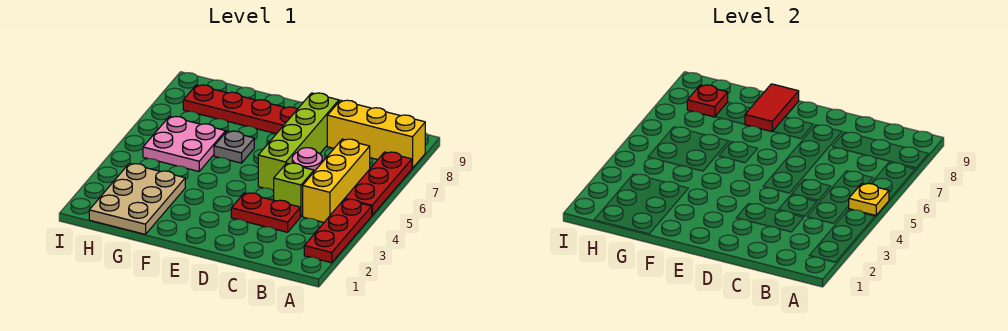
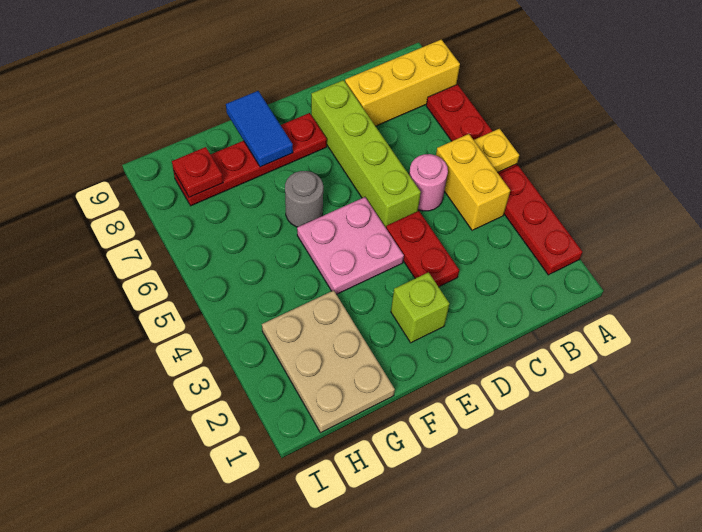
yellow brick B4:B6 level 1 -> yellow brick B4:B5 level 1
red plate C3:D3 level 1 -> red plate D3:D4 level 1
lime brick C4 level 1 -> lime brick E2 level 1
grey plate F6 level 1 -> grey round brick F6 level 1
red tile F8:F9 level 2 -> blue tile F8:F9 level 2
pink plate G5:H6 level 1 -> pink plate E4:F5 level 1

